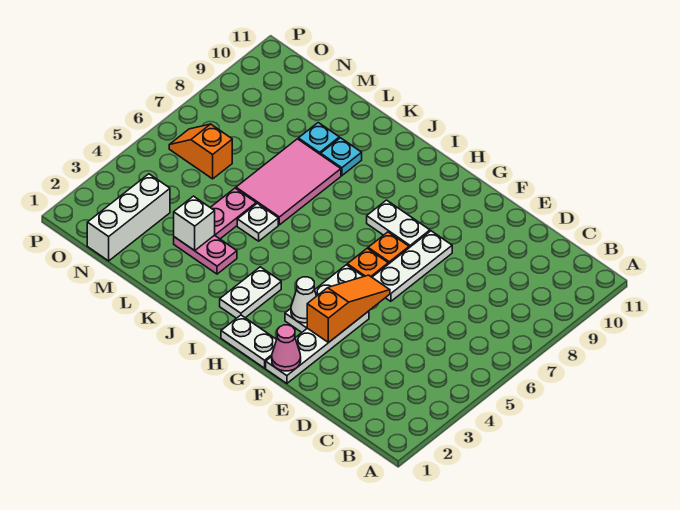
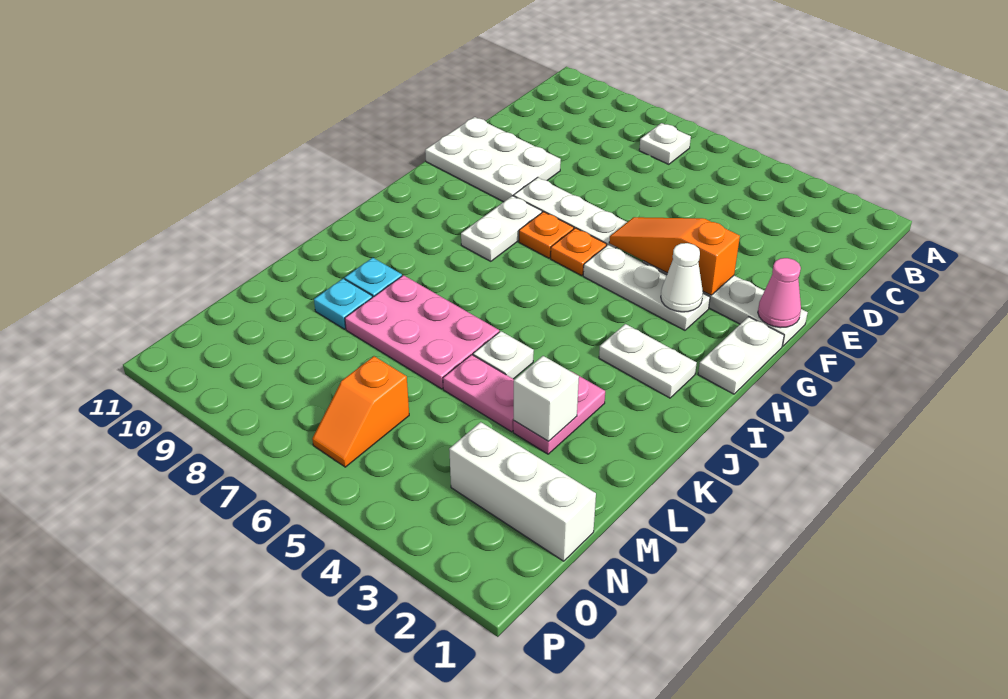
none -> white plate B7 level 1
none -> white plate E9:F11 level 1
pink tile K6:L8 level 1 -> pink plate K6:L8 level 1

